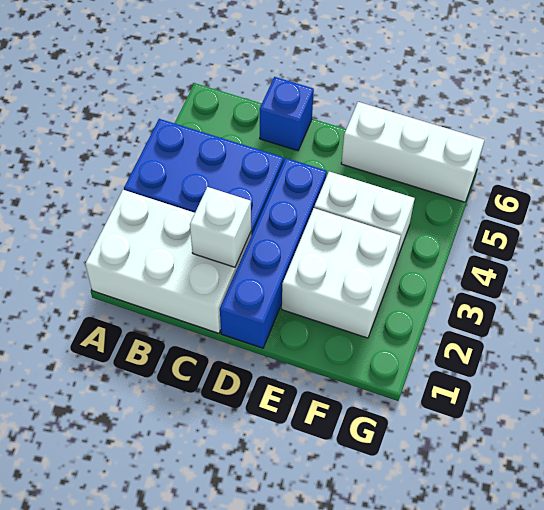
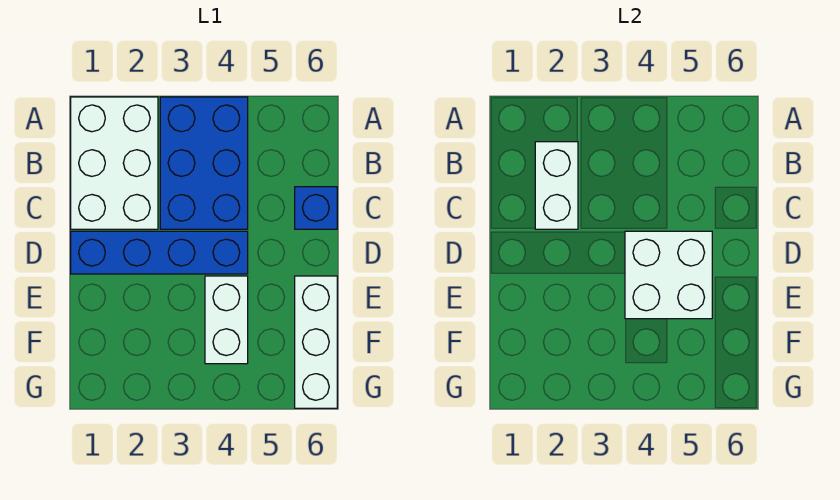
white brick C2 level 2 -> white brick B2:C2 level 2
white brick E2:F3 level 1 -> white brick D4:E5 level 2

